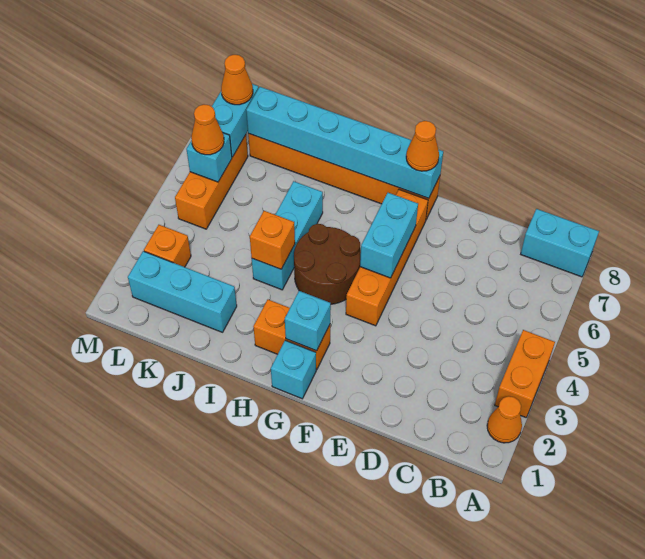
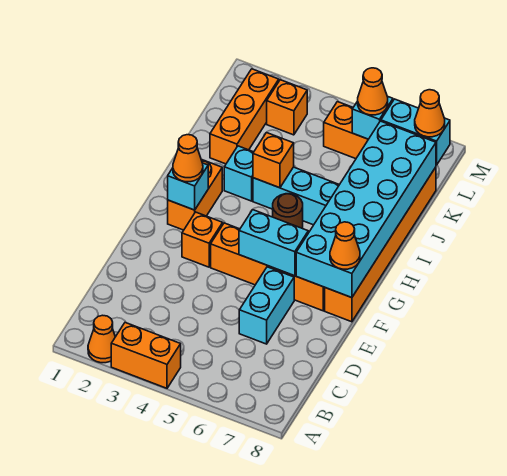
cyan brick A8:B8 level 1 -> cyan brick D6:E6 level 1
none -> orange brick F3 level 1
cyan brick F8:K8 level 2 -> cyan brick F7:K8 level 2
cyan brick G1 level 1 -> cyan brick I3 level 1
none -> orange cone G2 level 3
brown round brick G4:H5 level 1 -> brown round brick H5 level 1
cyan brick J2:L2 level 1 -> orange brick J2:L2 level 1

